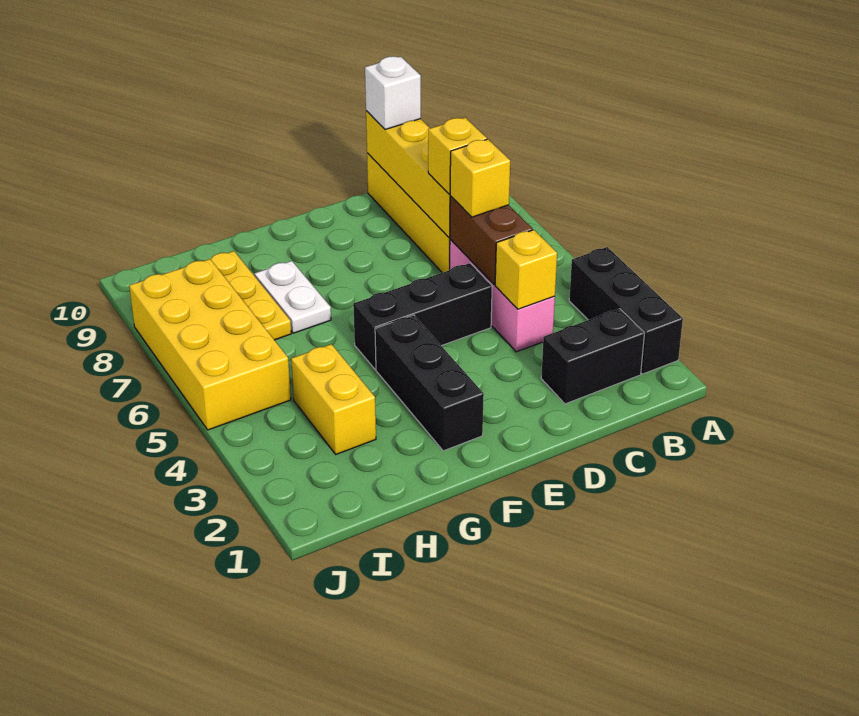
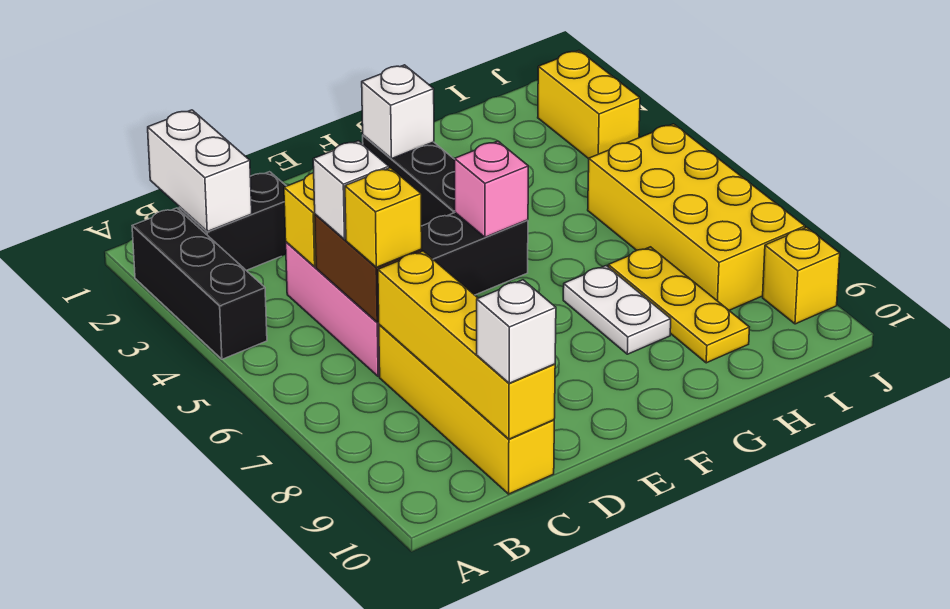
none -> white brick B1:B2 level 2
none -> white brick C5 level 3
yellow brick C7 level 3 -> yellow brick J9 level 1
none -> white brick F2 level 2
none -> pink brick F5 level 2
yellow brick H3:H4 level 1 -> yellow brick J2:J3 level 1

